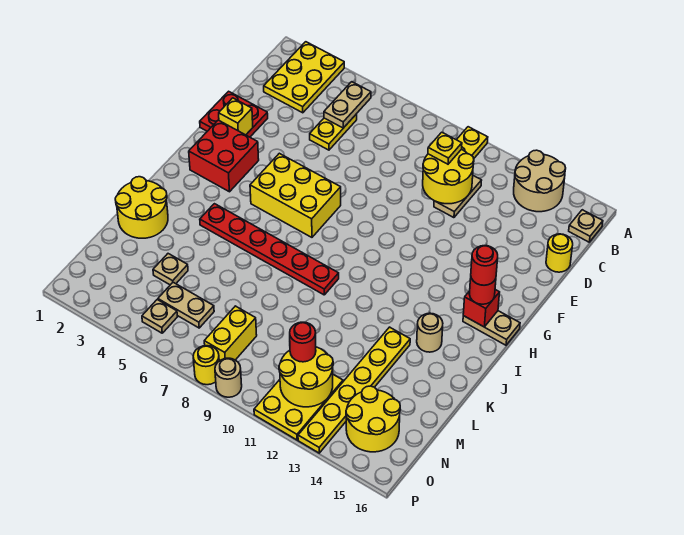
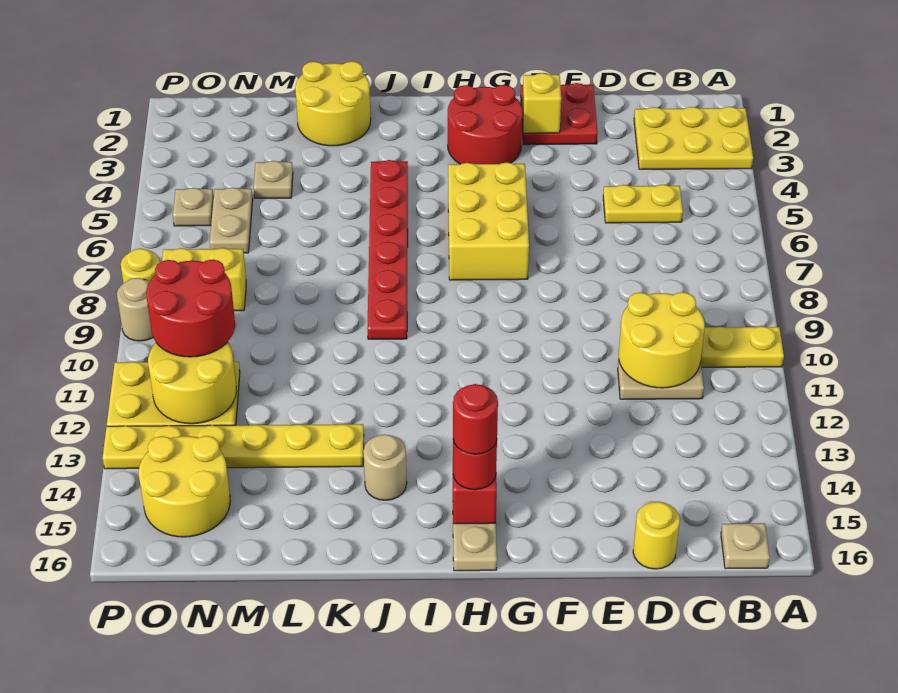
tan round brick A13:B14 level 1 -> none
tan plate B5:C5 level 2 -> none
yellow plate C10 level 3 -> none
red brick G2:H3 level 1 -> red round brick G2:H3 level 1
red round brick N11 level 3 -> red round brick N10:O11 level 3

